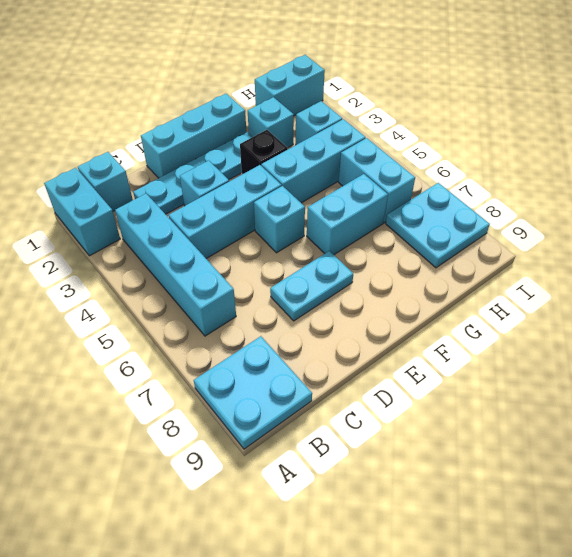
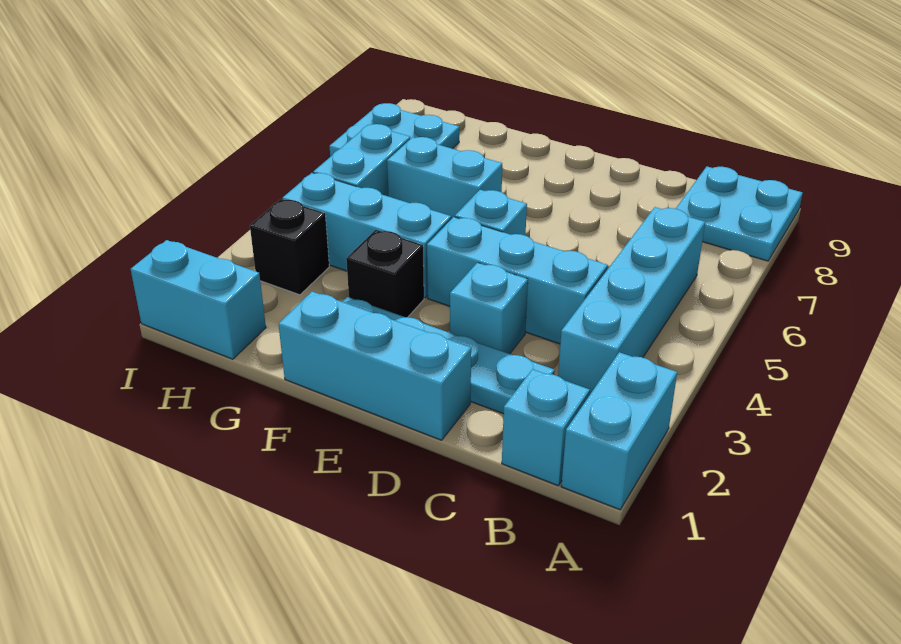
cyan plate D7:E7 level 1 -> none
cyan brick G2 level 1 -> none
cyan brick H3 level 1 -> black brick H3 level 1

